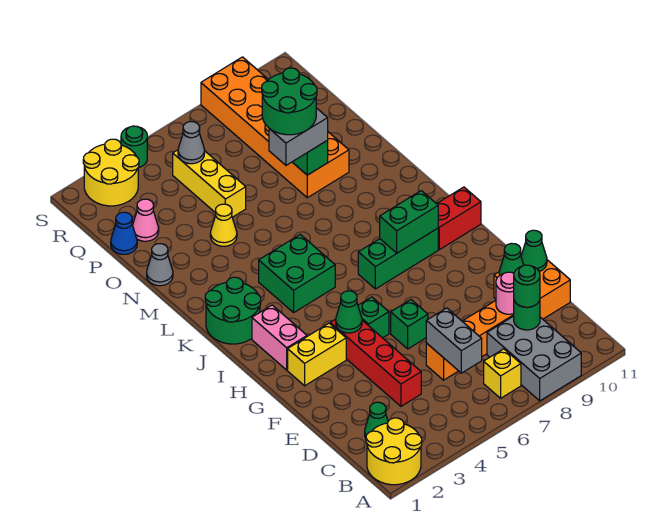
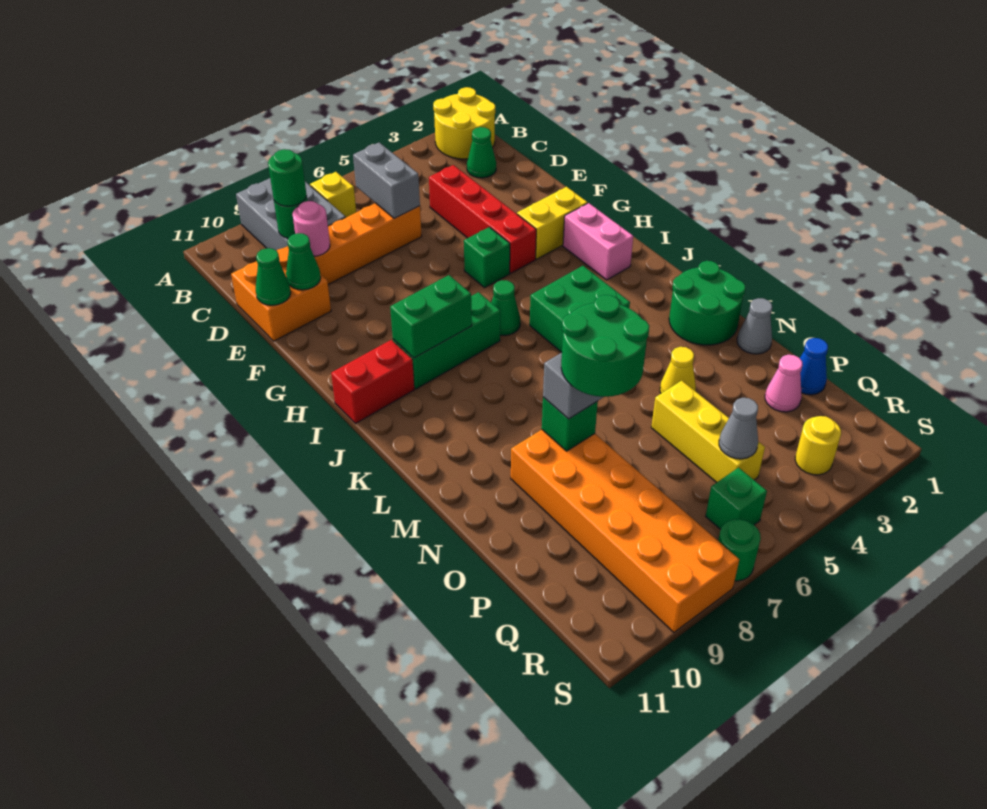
green brick F6 level 1 -> green brick R6 level 1
green cone G4 level 2 -> green cone I6 level 1
green round brick J1:K2 level 1 -> green round brick L1:M2 level 1
yellow round brick R2:S3 level 1 -> yellow round brick R3 level 1
green round brick S4 level 1 -> green round brick S7 level 1

